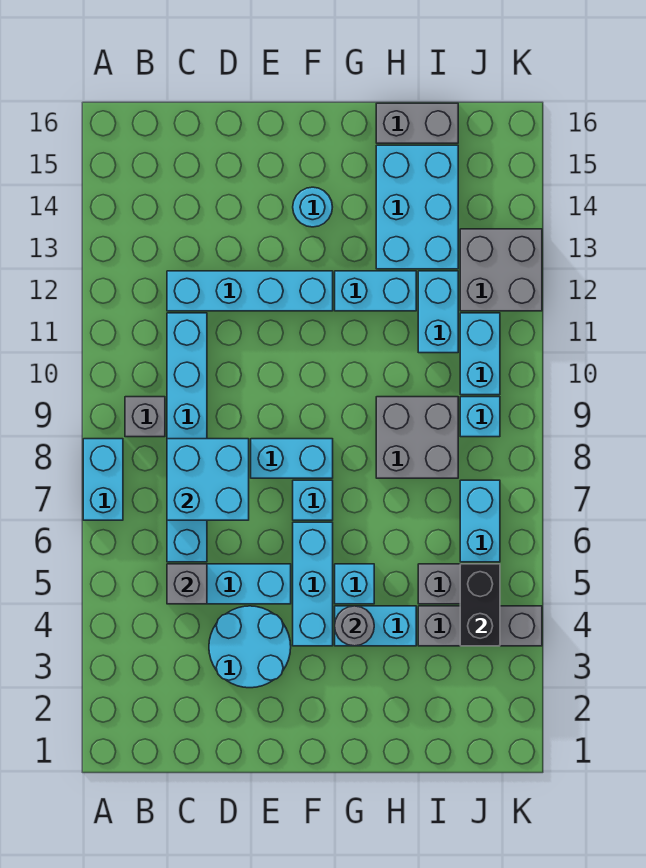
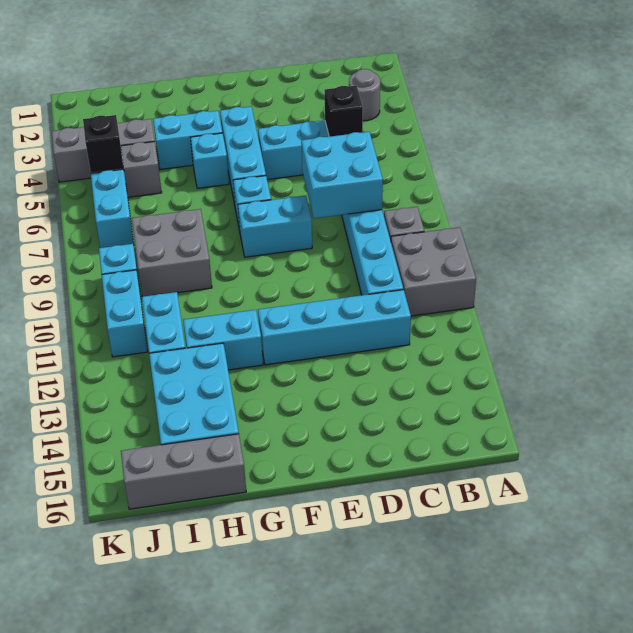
cyan brick A7:A8 level 1 -> none
grey brick C5 level 2 -> black brick C5 level 2
cyan round brick D3:E4 level 1 -> none
cyan round brick F14 level 1 -> none
grey round brick G4 level 2 -> grey round brick B3 level 1
grey brick H16:I16 level 1 -> grey brick H16:J16 level 1
black brick J4:J5 level 2 -> black brick J5 level 2
grey brick J12:K13 level 1 -> grey brick A10:B11 level 1

